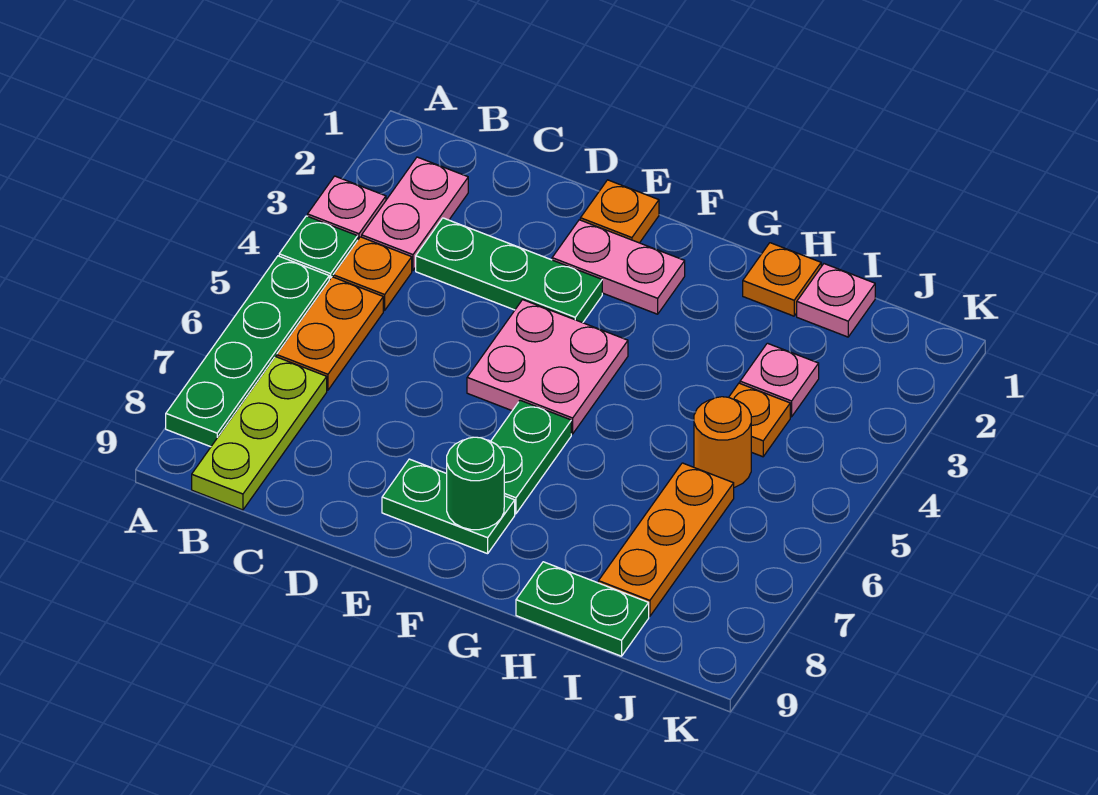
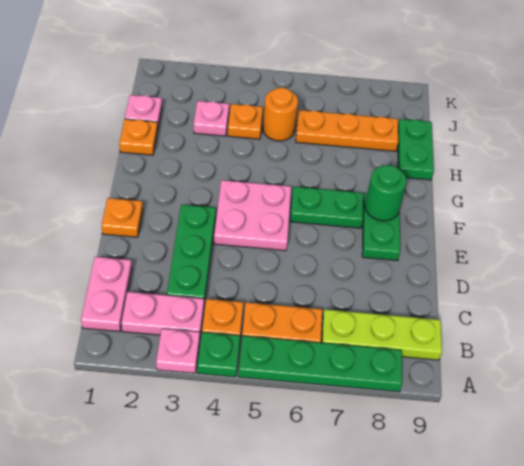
pink plate E2:F2 level 1 -> pink plate B1:C1 level 1

